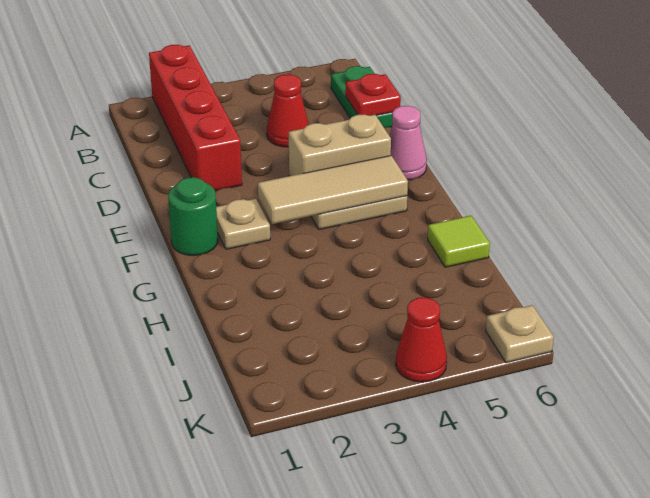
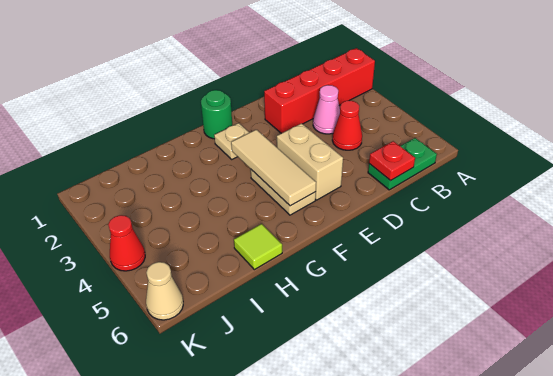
pink cone E6 level 1 -> pink cone C3 level 1
tan plate K6 level 1 -> tan cone K6 level 1

